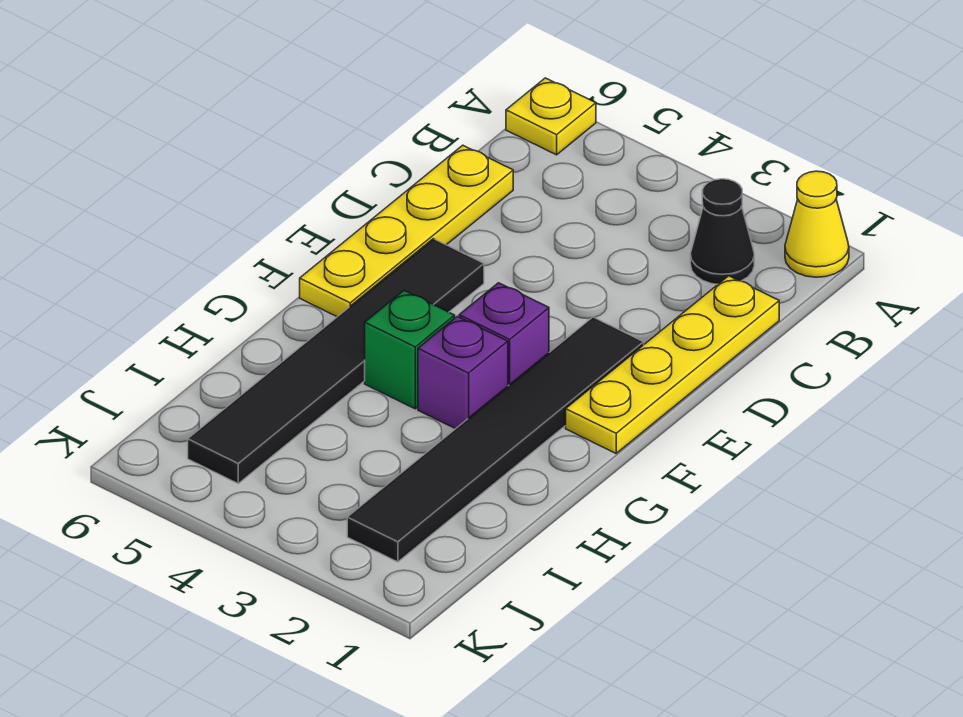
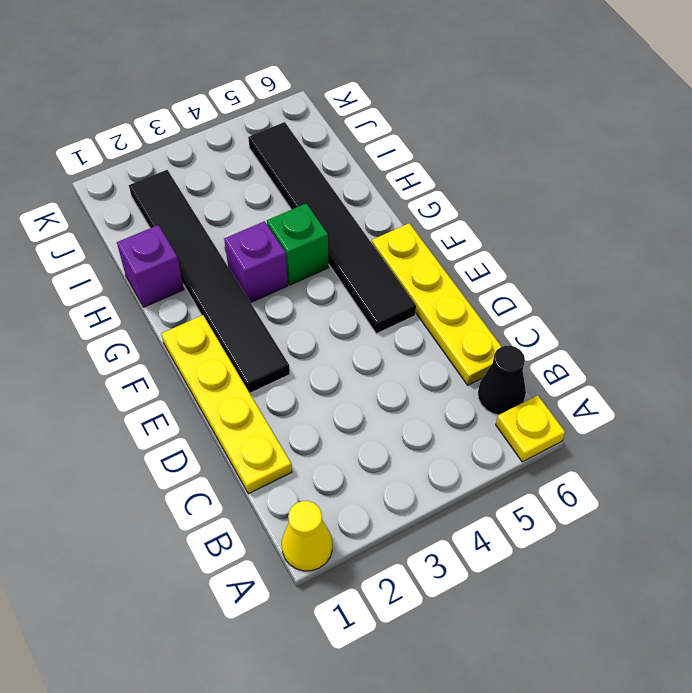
black cone B2 level 1 -> black cone B6 level 1
purple brick F3 level 1 -> purple brick H1 level 1

